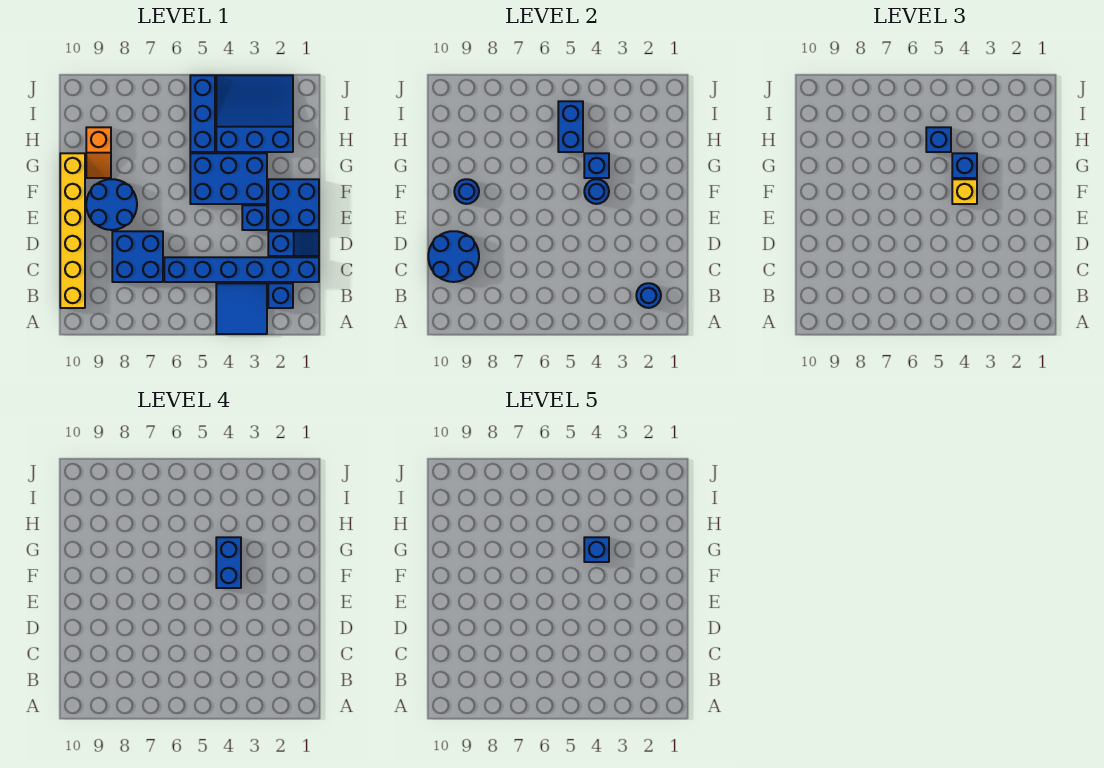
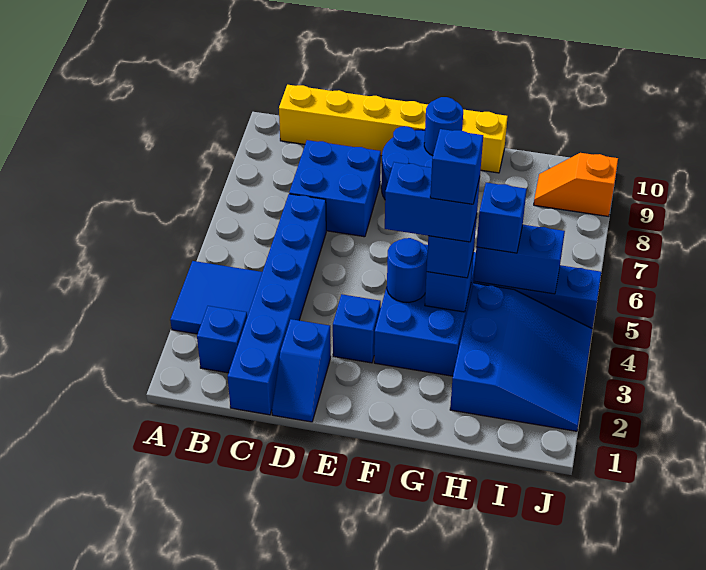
blue round brick B2 level 2 -> none
blue round brick C9:D10 level 2 -> none
blue brick E1:F2 level 1 -> none
yellow brick F4 level 3 -> none
orange slope G9:H9 level 1 top H -> orange slope I9:J9 level 1 top J

